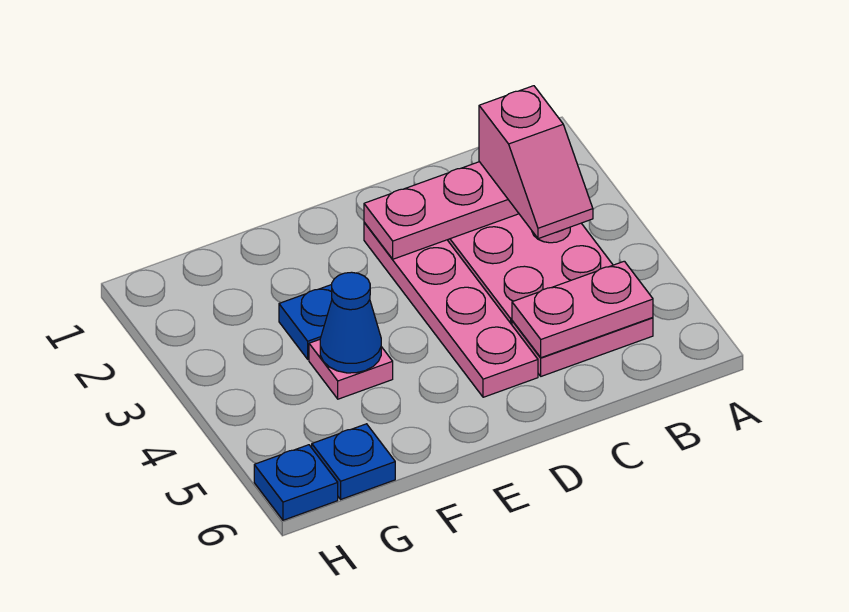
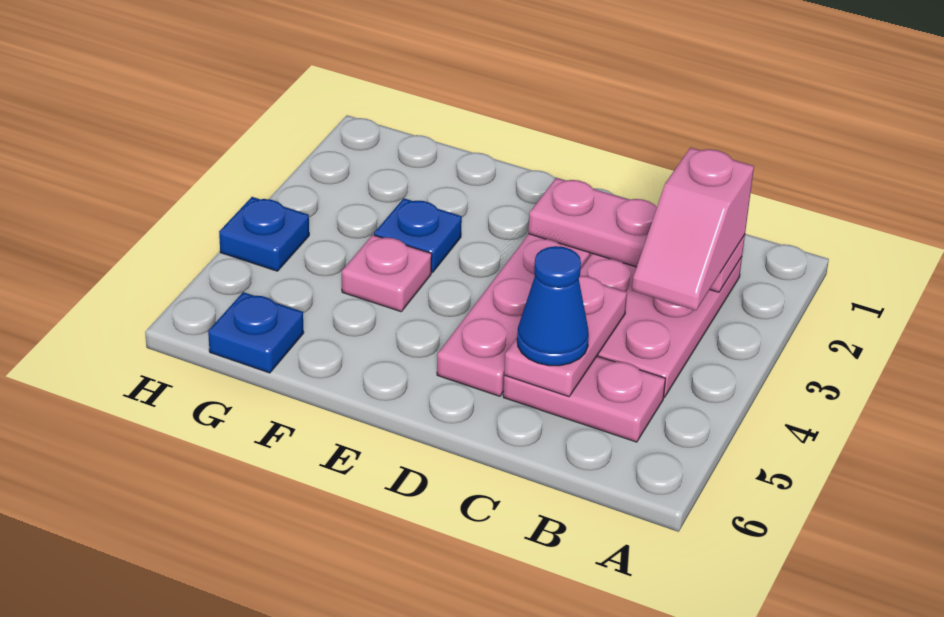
pink plate B5:C5 level 2 -> pink plate C4:C5 level 2
blue cone F4 level 2 -> blue cone C5 level 3
blue plate H6 level 1 -> blue plate H4 level 1

